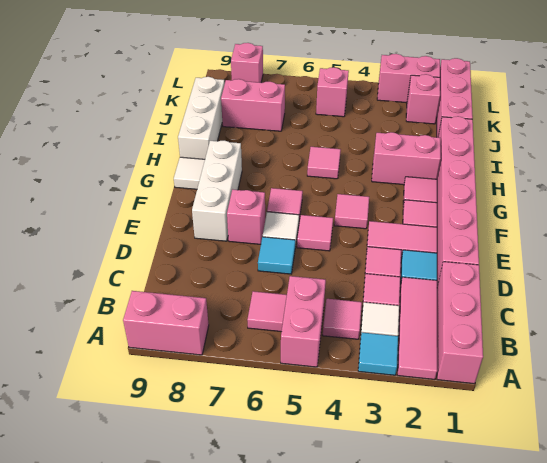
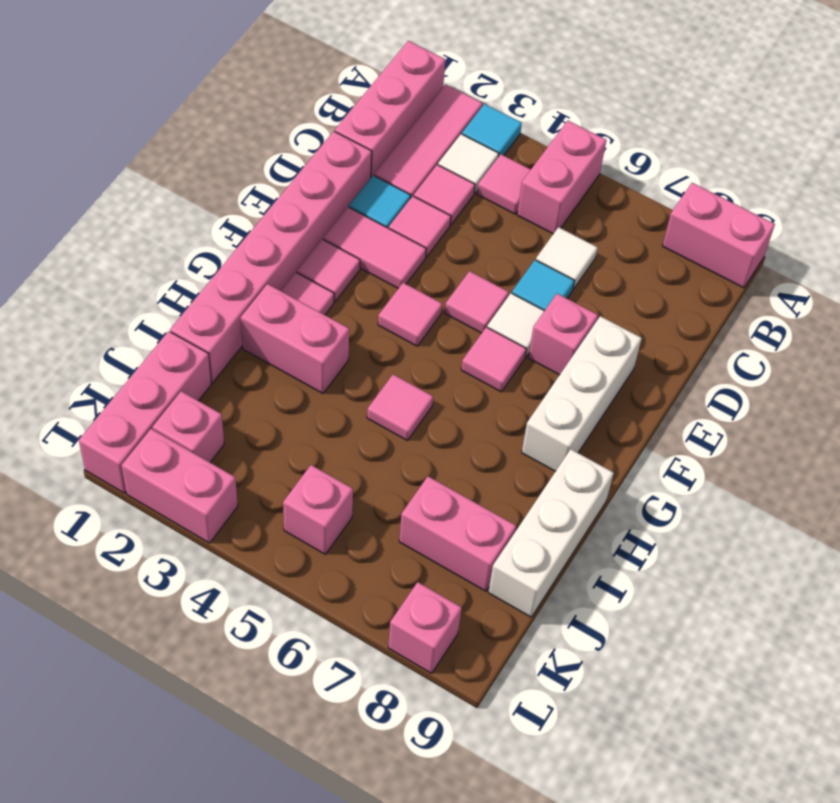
pink tile B6 level 1 -> none
white tile G9 level 1 -> white tile C6 level 1

